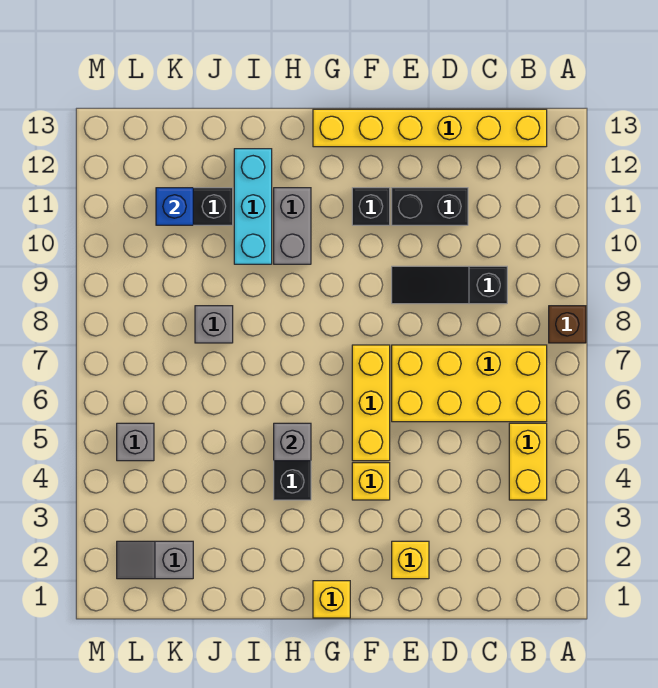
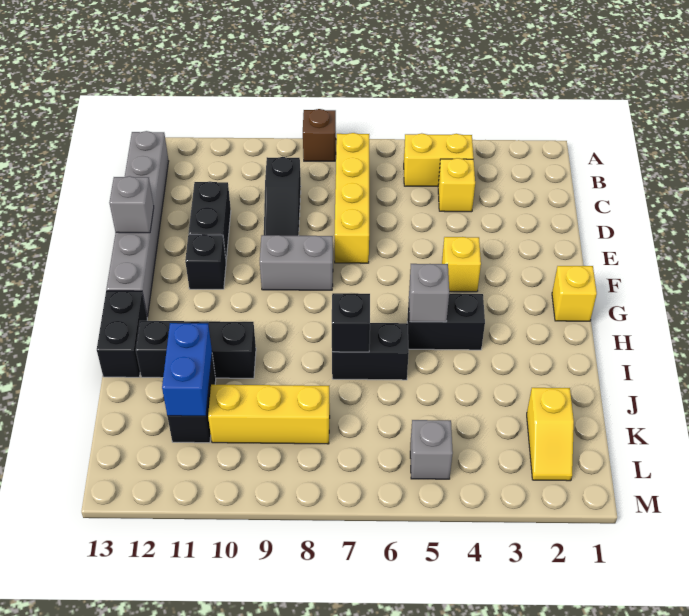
yellow brick B6:E7 level 1 -> yellow brick B7:E7 level 1
yellow brick B13:G13 level 1 -> grey brick B13:G13 level 1
yellow brick E2 level 1 -> yellow brick C4 level 1
yellow brick F5:F7 level 1 -> yellow brick K8:K10 level 1
grey brick H10:H11 level 1 -> grey brick F8:F9 level 1
none -> black brick H13:I13 level 1
none -> black brick I6:I7 level 1
none -> black brick I7 level 2
cyan brick I10:I12 level 1 -> black brick I10:I12 level 1
grey brick J8 level 1 -> grey brick E13 level 2
grey slope K2:L2 level 1 top K -> yellow slope K2:L2 level 1 top K
blue brick K11 level 2 -> blue brick J11:K11 level 2

